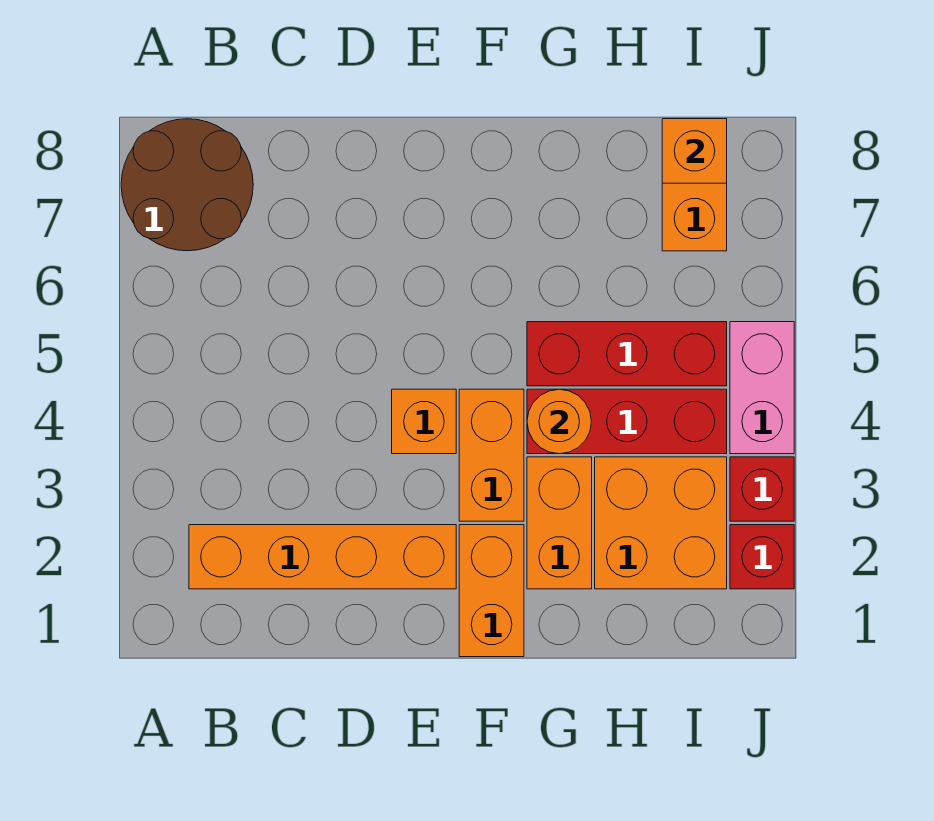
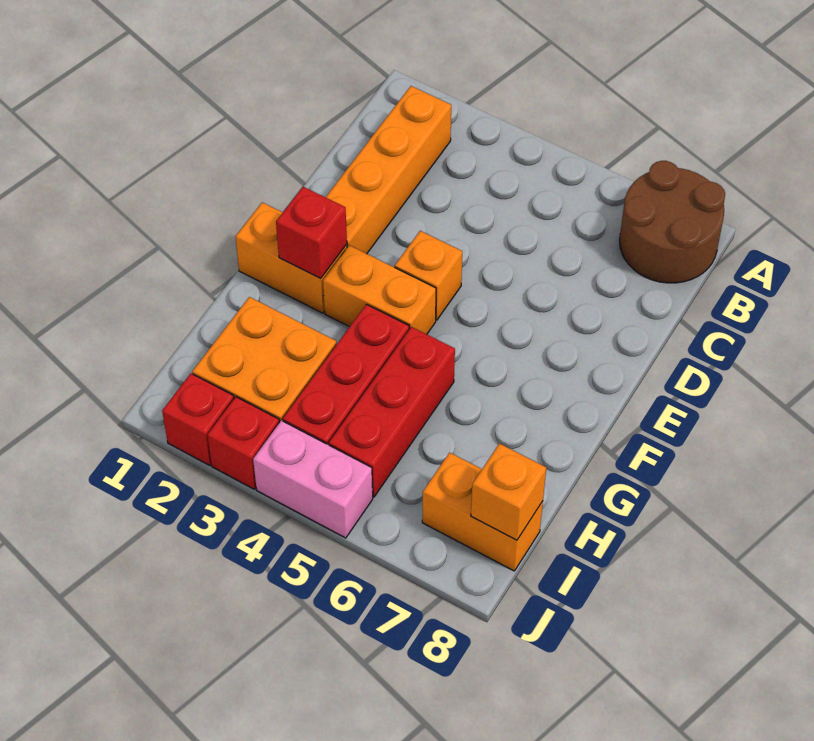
none -> red brick F2 level 2
orange brick G2:G3 level 1 -> none
orange round brick G4 level 2 -> none

